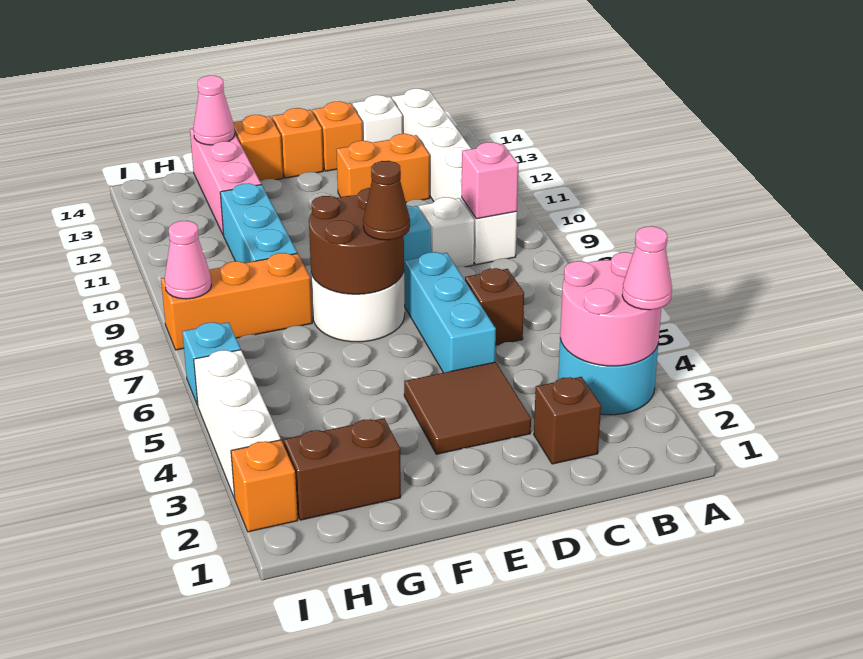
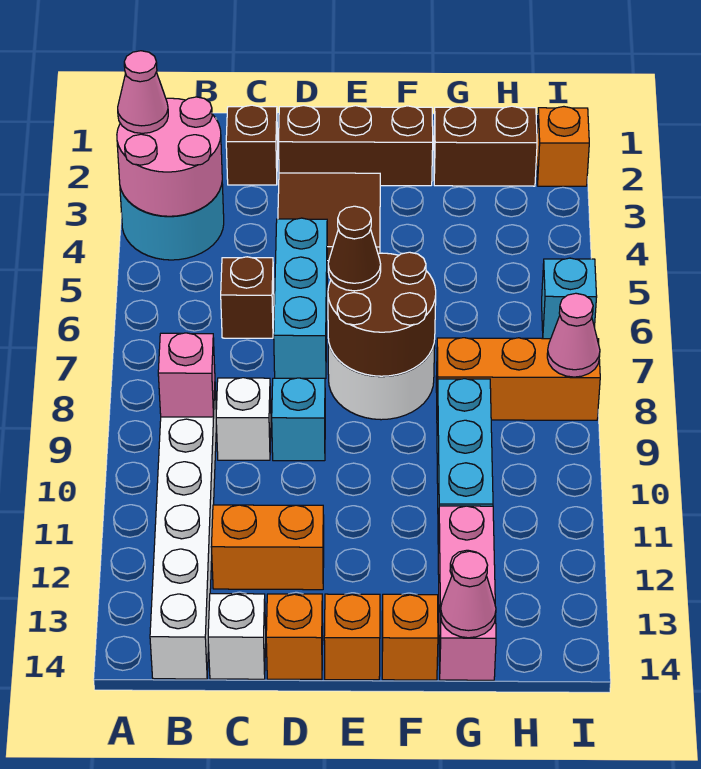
none -> brown brick D2:F2 level 1
white brick I3:I5 level 1 -> none

